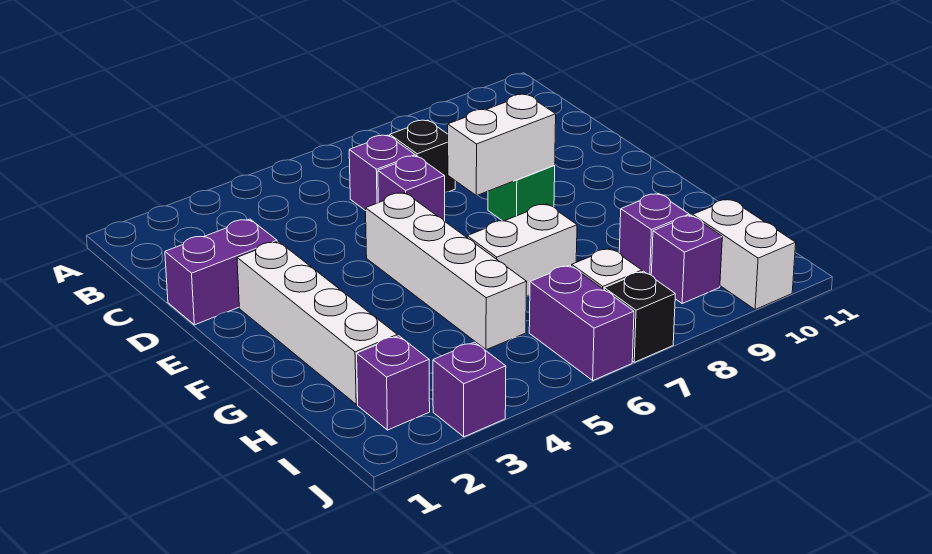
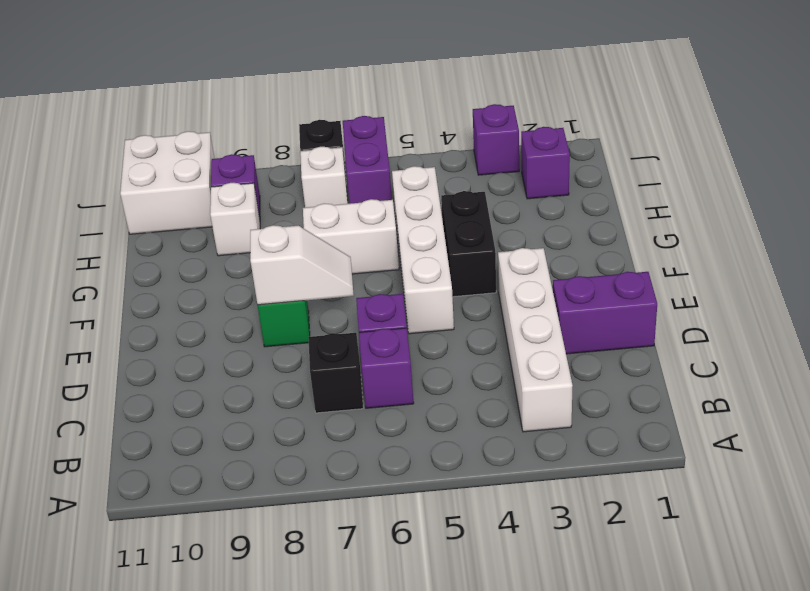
white brick E2:H2 level 1 -> white brick B3:E3 level 1
white brick E7:E8 level 2 -> white slope E7:E8 level 2 top 8
none -> black brick F4:G4 level 1
purple brick H9 level 1 -> white brick H9 level 1
white brick I10:J10 level 1 -> white brick I10:J11 level 1

